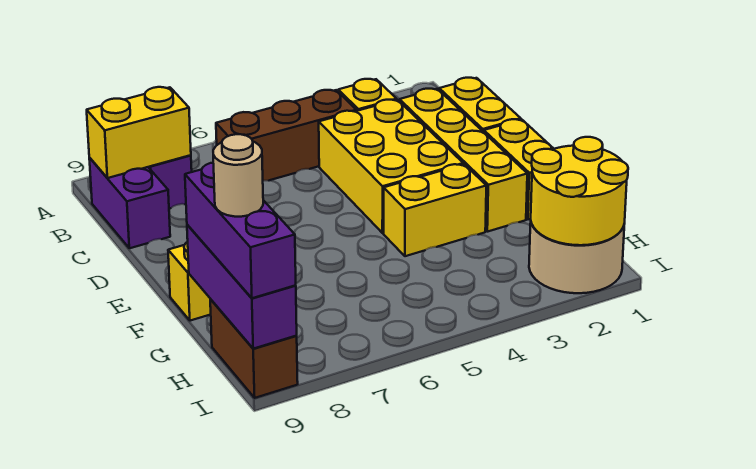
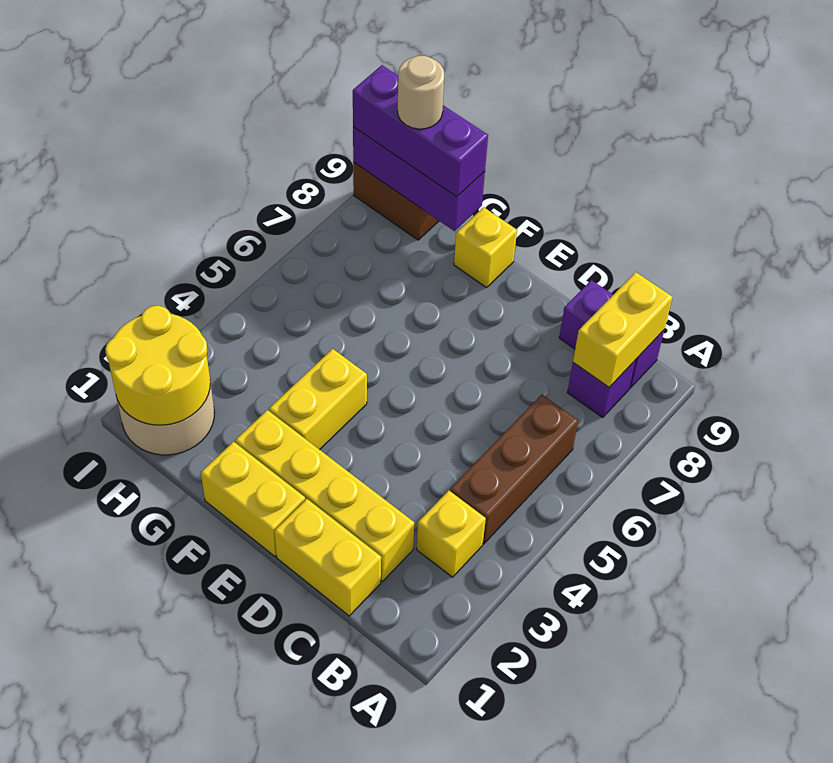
yellow brick C3:E4 level 1 -> none

